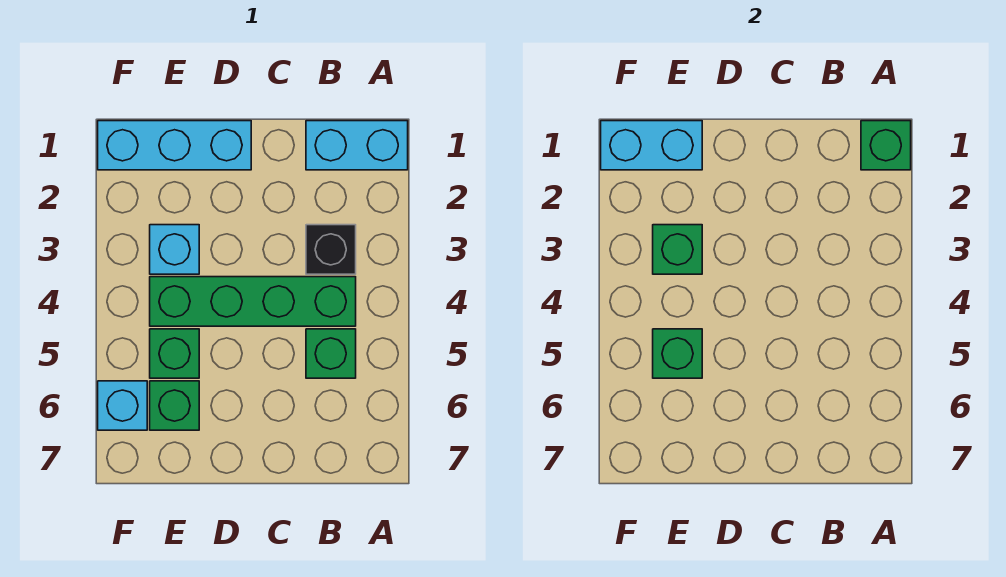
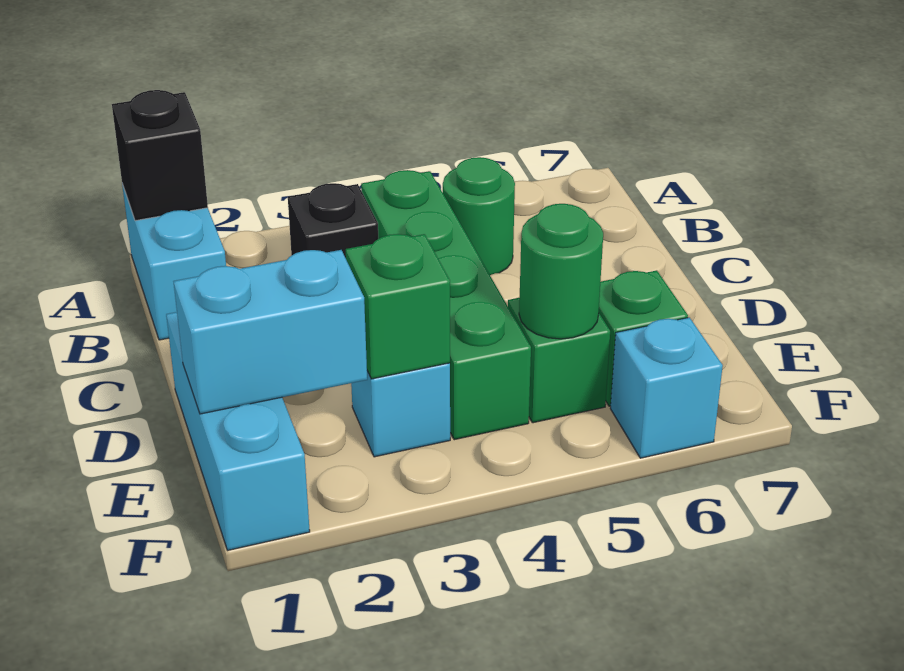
green brick A1 level 2 -> black brick A1 level 2
green brick B5 level 1 -> green round brick B5 level 1
cyan brick E1:F1 level 2 -> cyan brick E1:E2 level 2
green brick E5 level 2 -> green round brick E5 level 2

